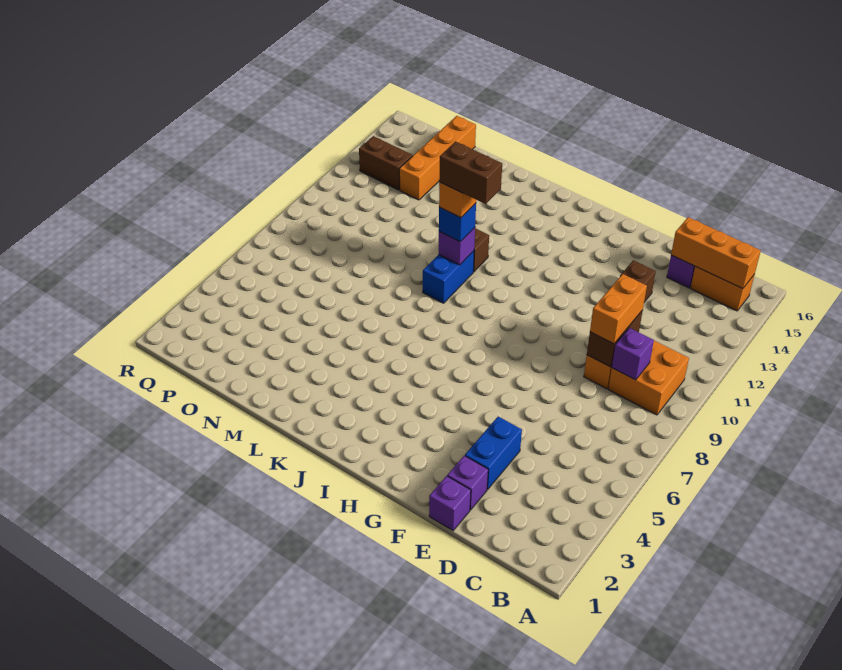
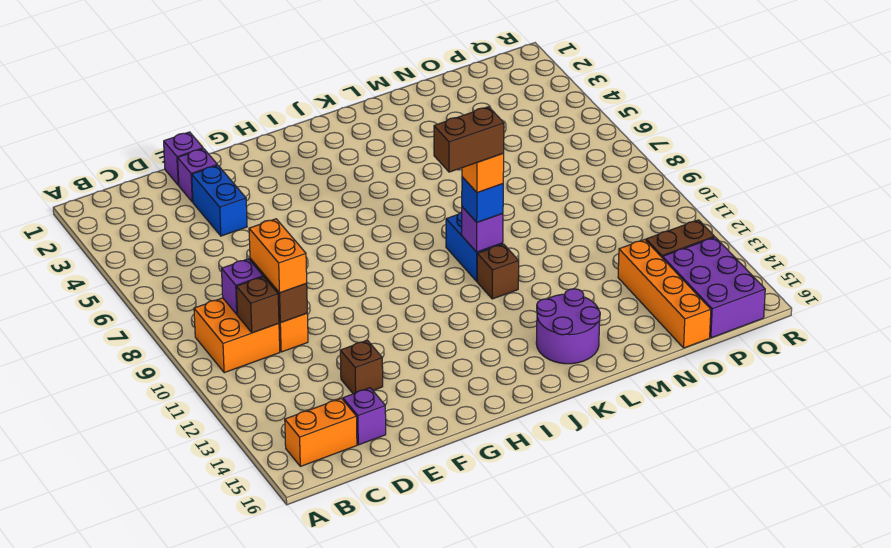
orange brick B15:D15 level 2 -> none
none -> brown brick C10 level 2
none -> purple round brick K14:L15 level 1
none -> purple brick P14:Q16 level 1

